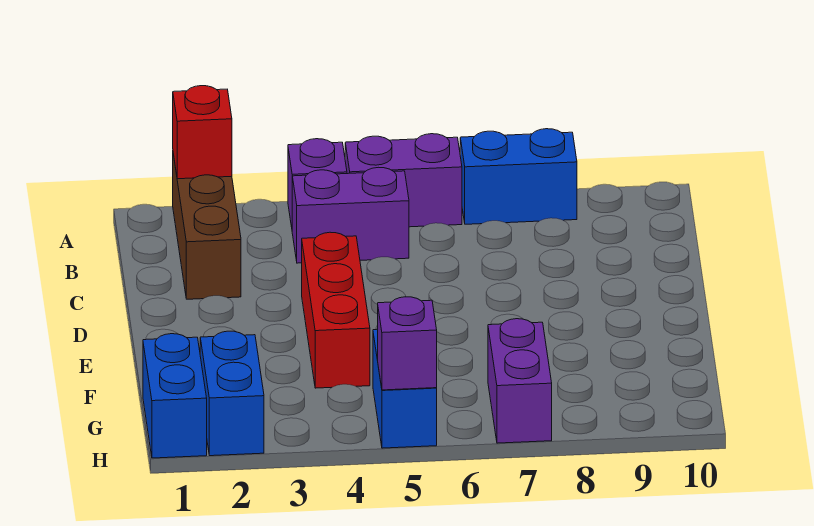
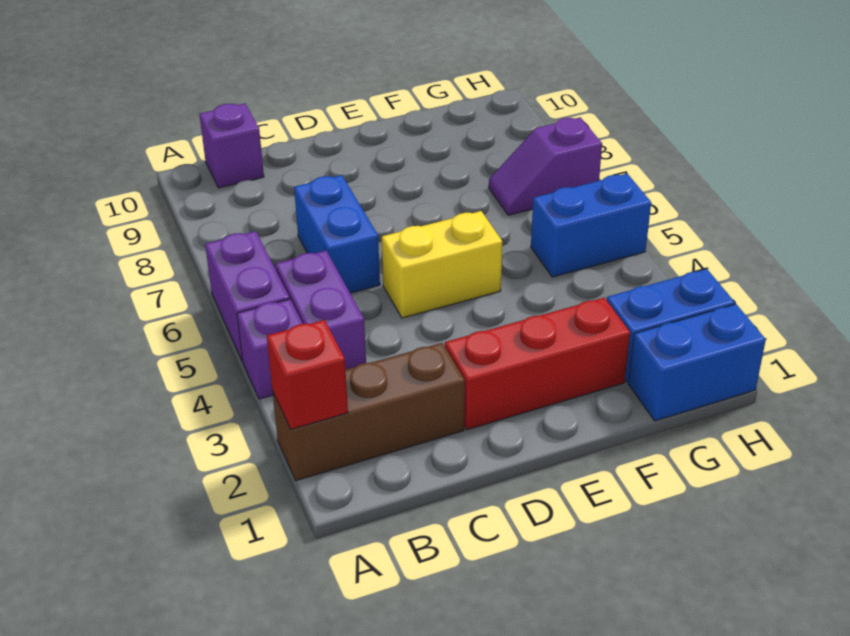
blue brick A7:A8 level 1 -> blue brick C6:C7 level 1
red brick D4:F4 level 1 -> red brick D2:F2 level 1
none -> yellow brick D5:E5 level 1
purple brick G7:H7 level 1 -> purple slope G7:H7 level 1 top H
purple brick H5 level 2 -> purple brick B10 level 1

